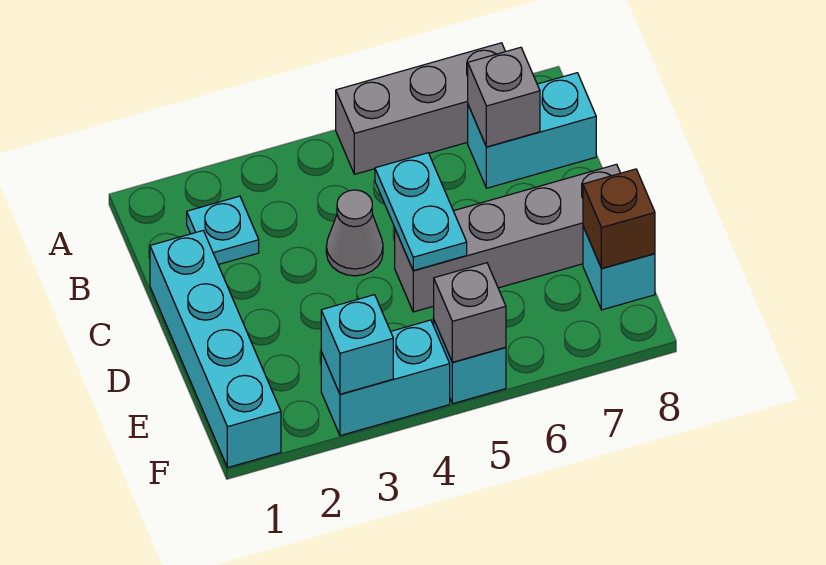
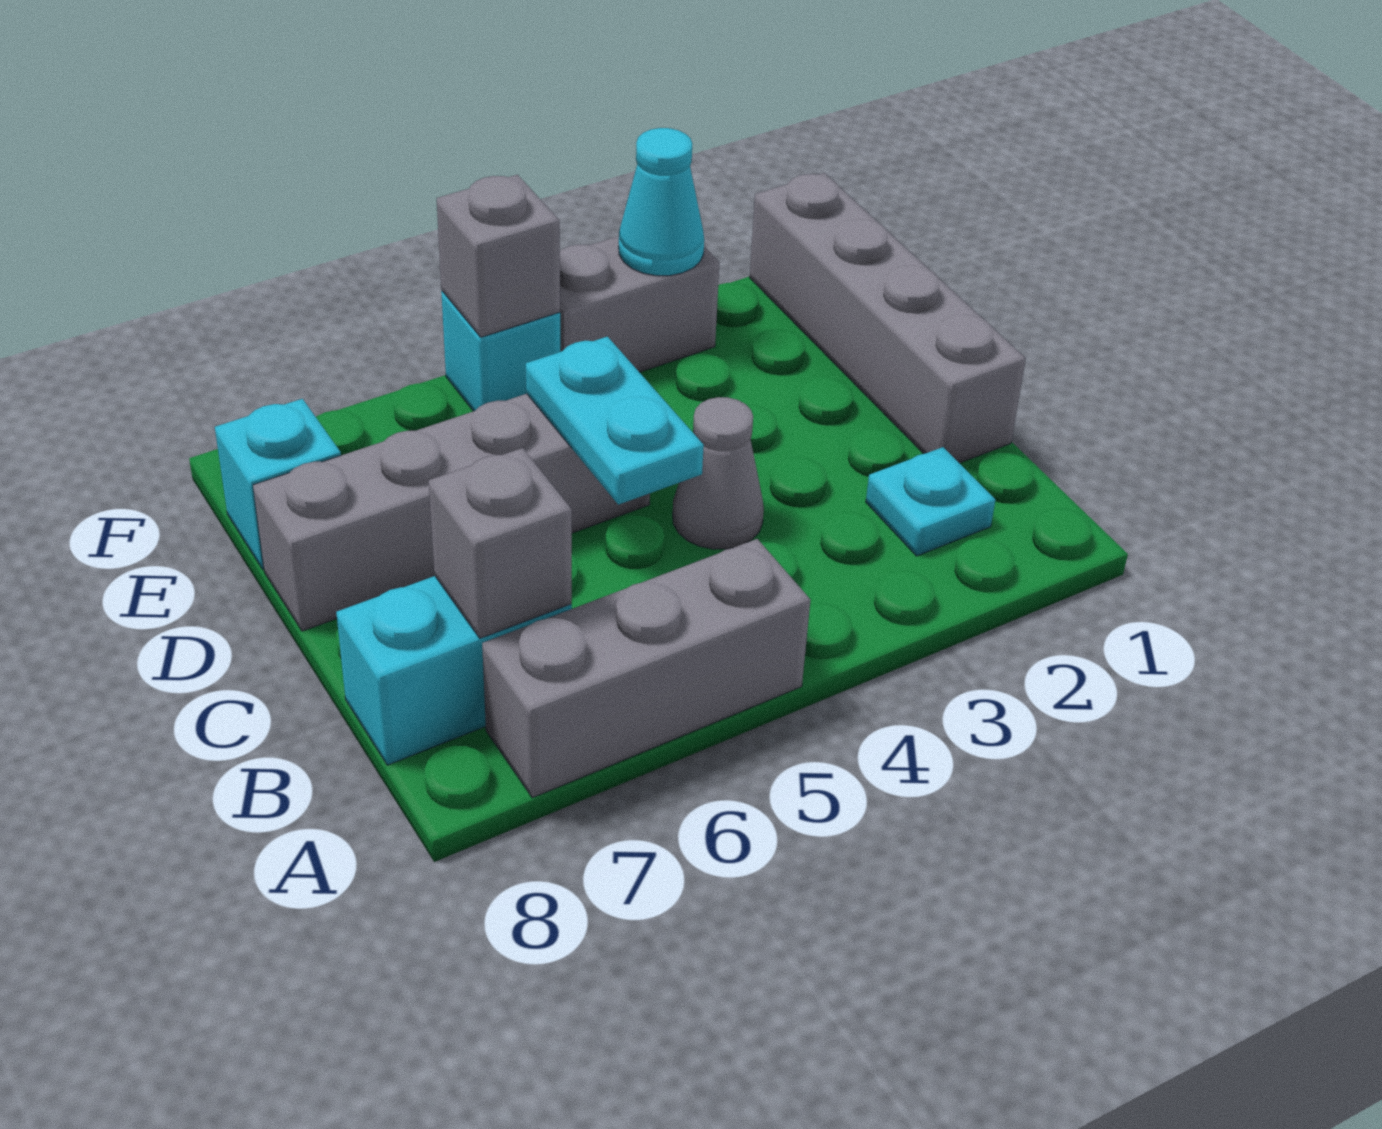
cyan brick C1:F1 level 1 -> grey brick C1:F1 level 1
brown brick E8 level 2 -> none
cyan brick F3:F4 level 1 -> grey brick F3:F4 level 1
cyan brick F3 level 2 -> cyan cone F3 level 2

